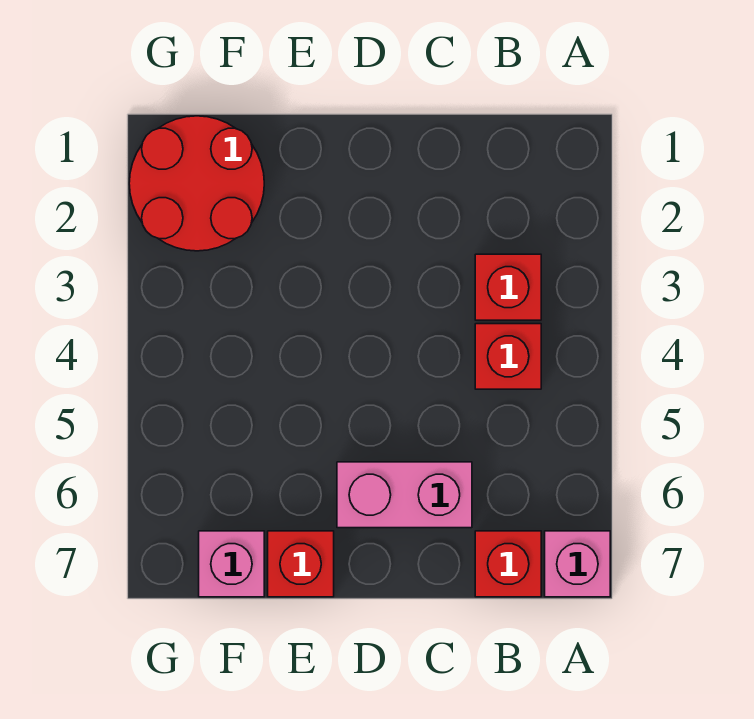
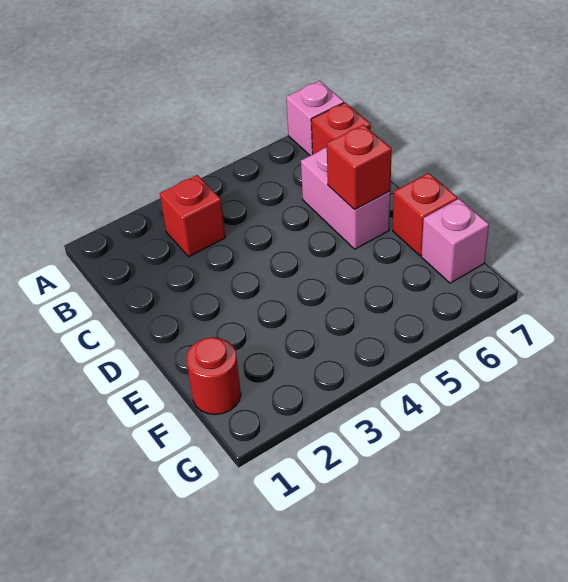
red brick B4 level 1 -> red brick D6 level 2
red round brick F1:G2 level 1 -> red round brick F1 level 1

